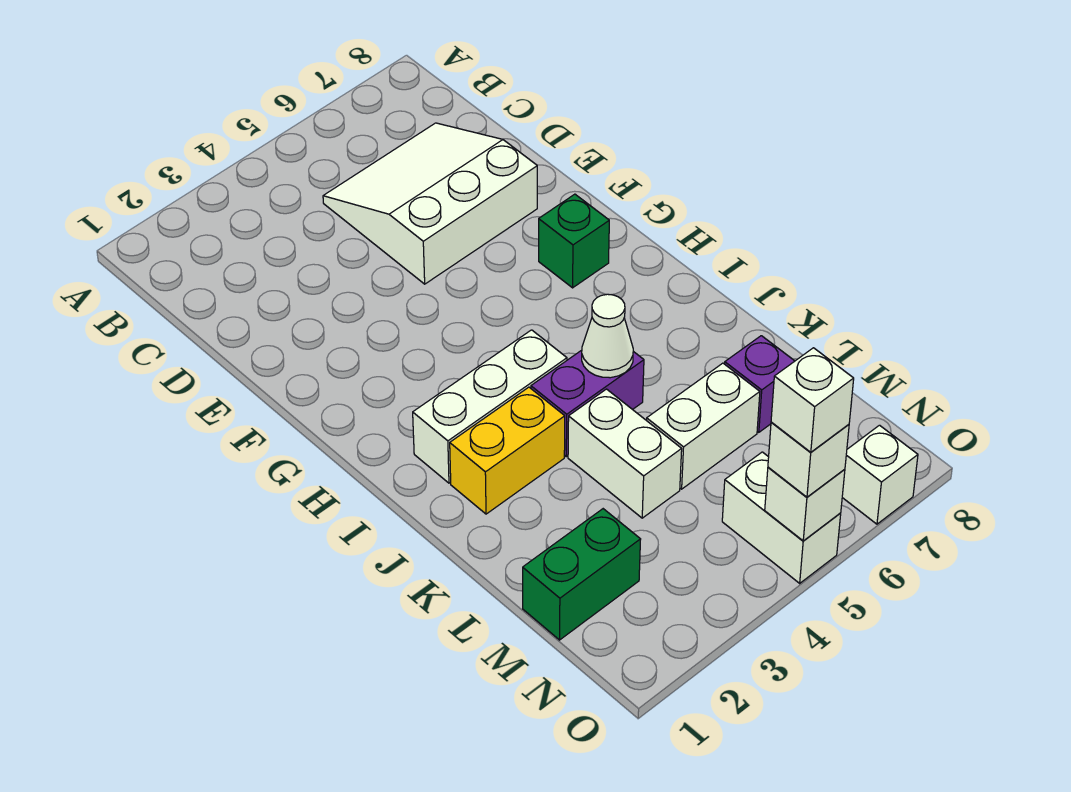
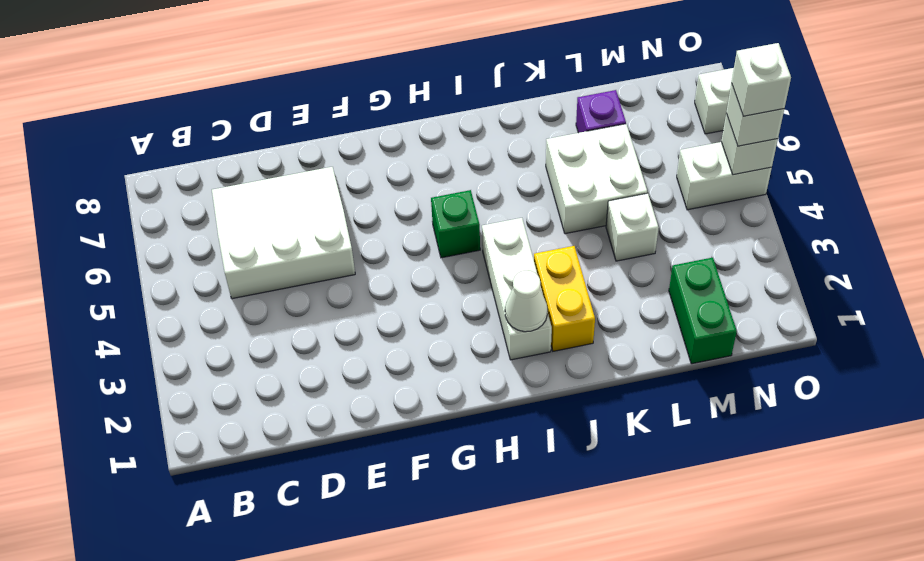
white slope C5:E7 level 1 top E -> white slope C5:E7 level 1 top 5
green brick G7 level 1 -> green brick H5 level 1
purple brick J4:J5 level 1 -> none
white cone J5 level 2 -> white cone I2 level 2
white brick K4:L4 level 1 -> white brick L4 level 1
white brick L5:L6 level 1 -> white brick K5:L6 level 1

